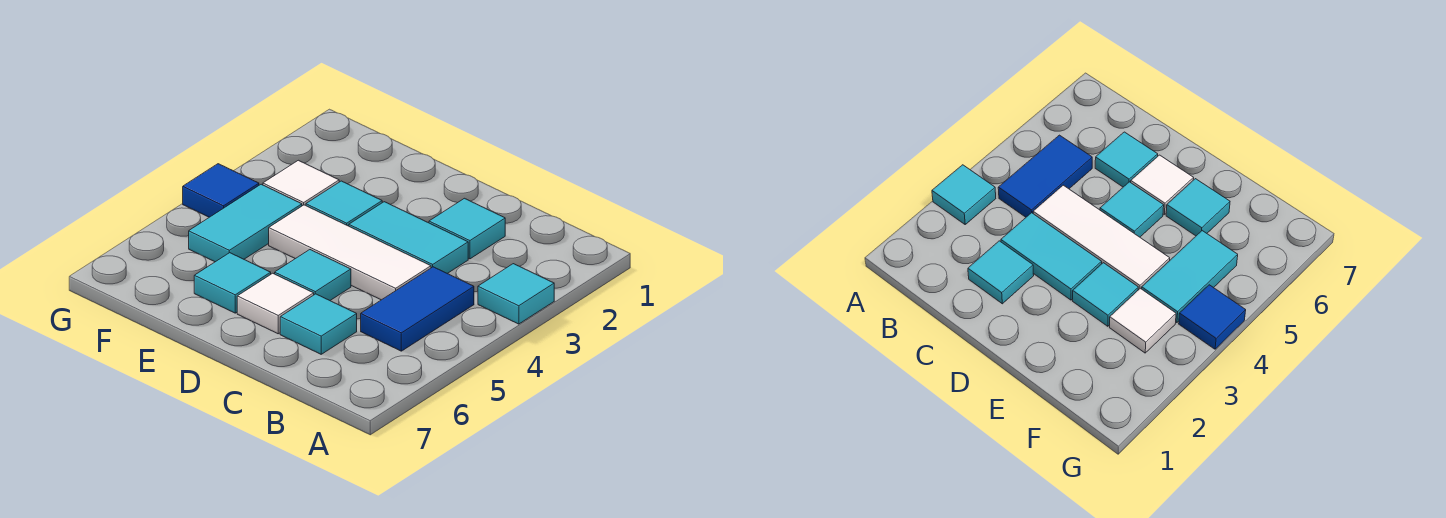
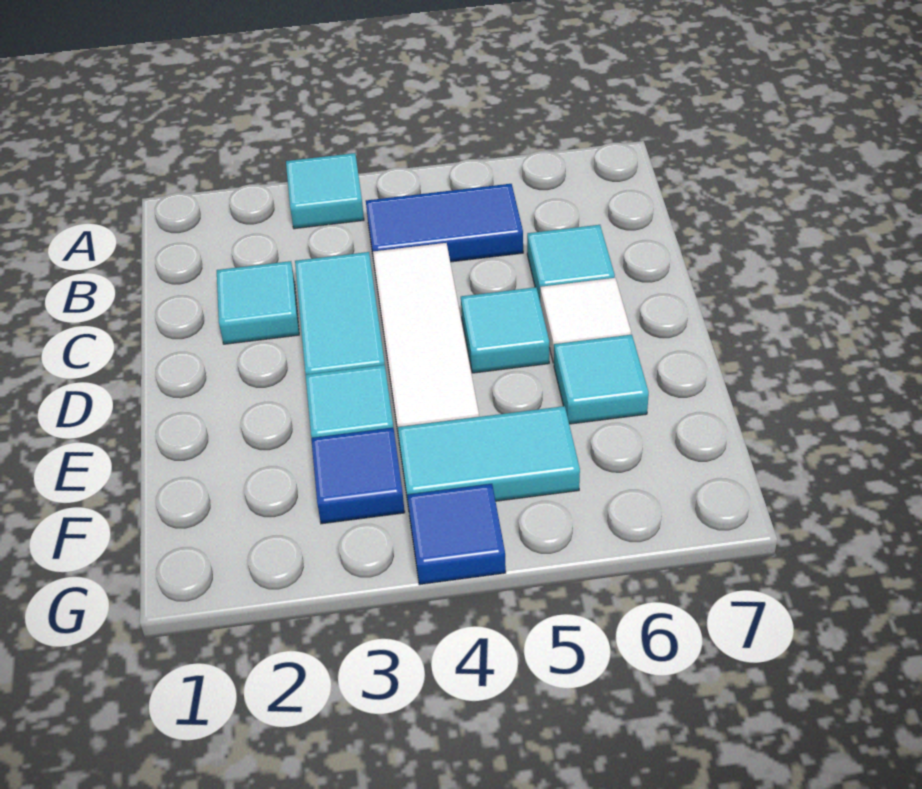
white tile F3 level 1 -> blue tile F3 level 1

